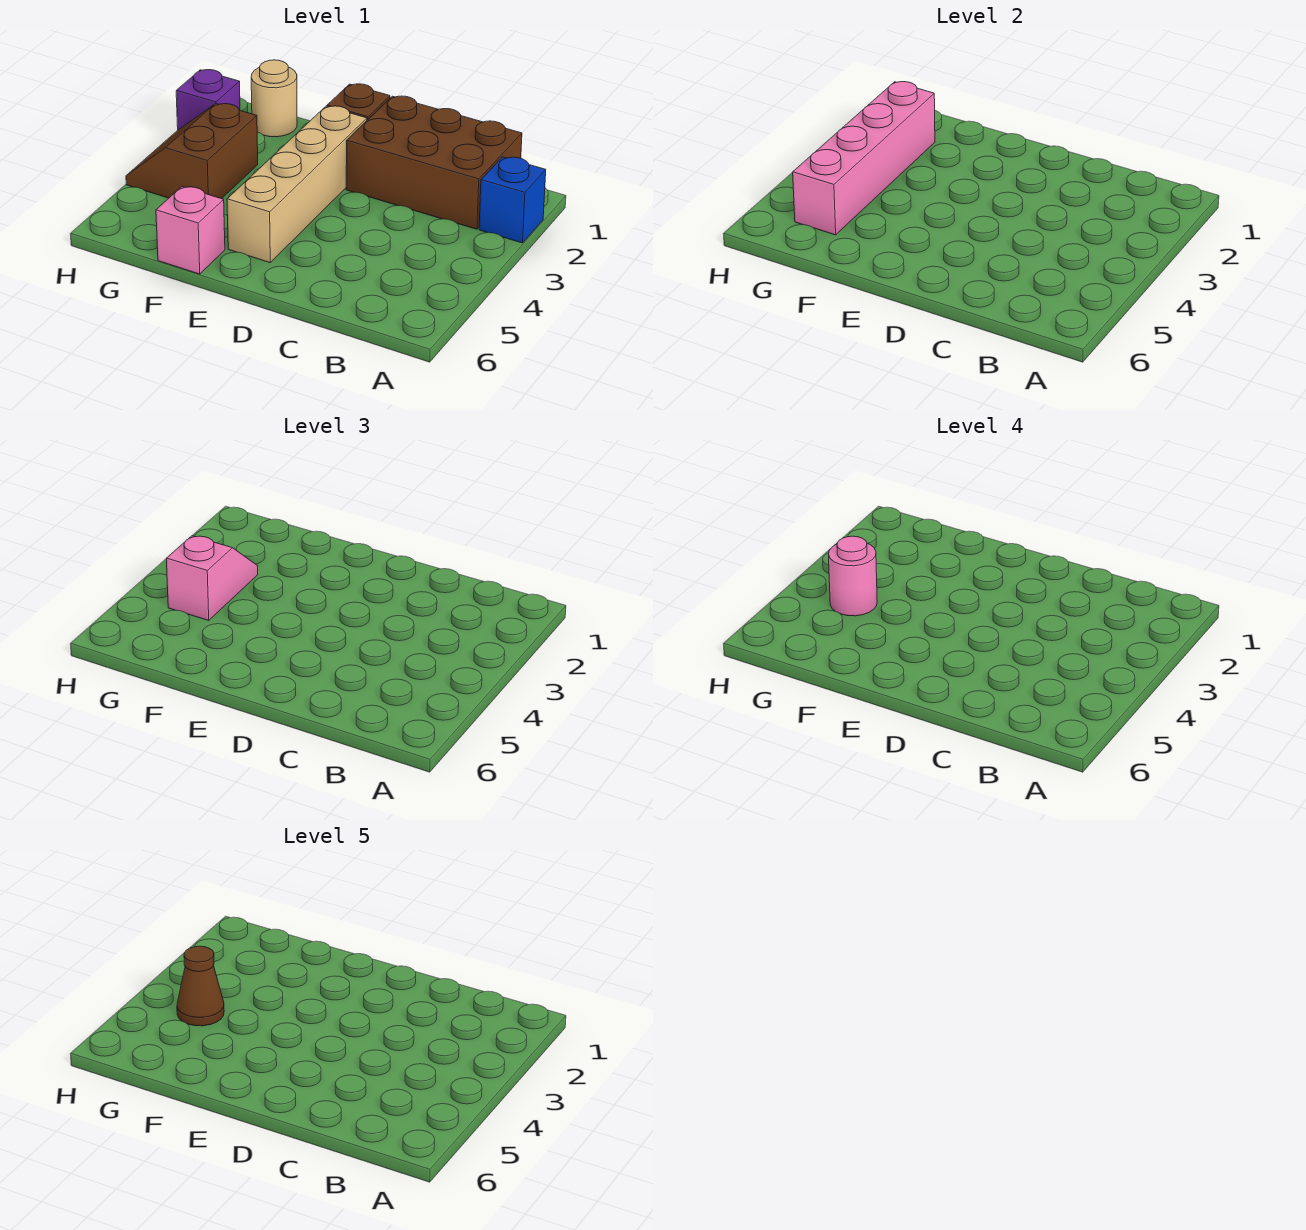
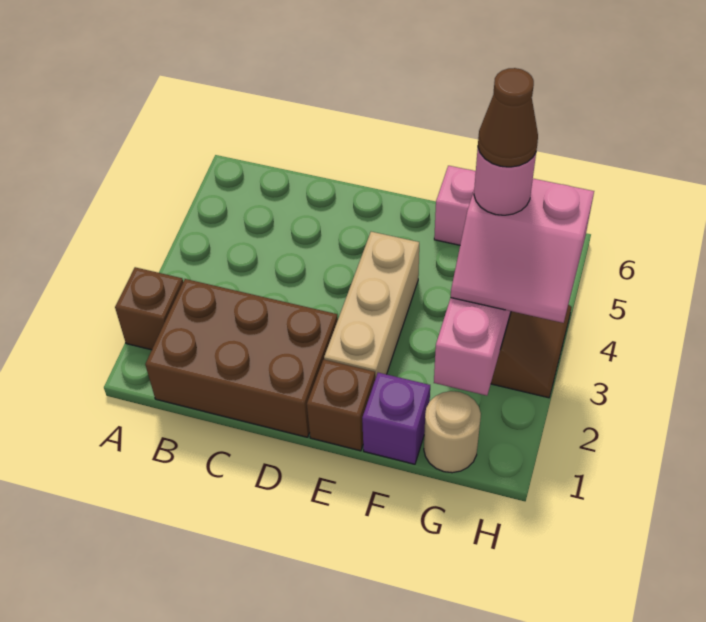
blue brick A2 level 1 -> brown brick A2 level 1
tan brick E2:E5 level 1 -> tan brick E2:E4 level 1
pink slope G3:G4 level 3 top 4 -> pink slope G3:H4 level 3 top 4
purple brick H2 level 1 -> purple brick F1 level 1

